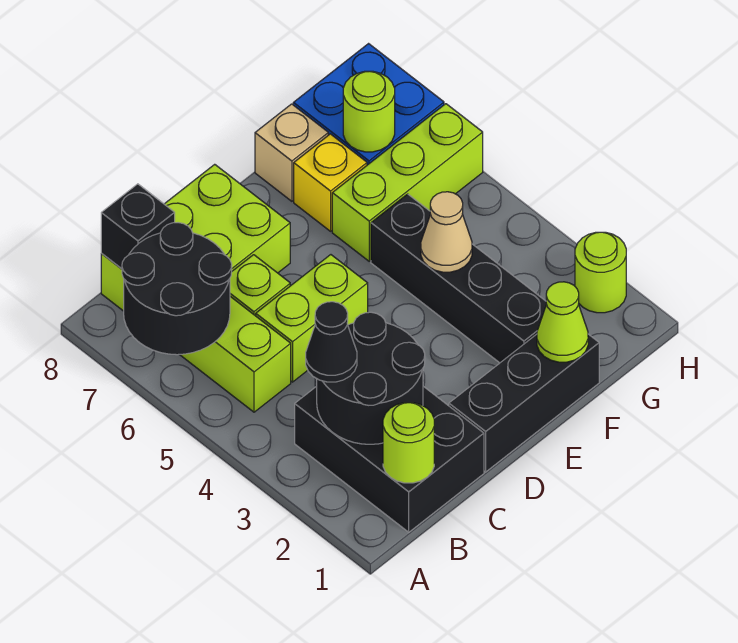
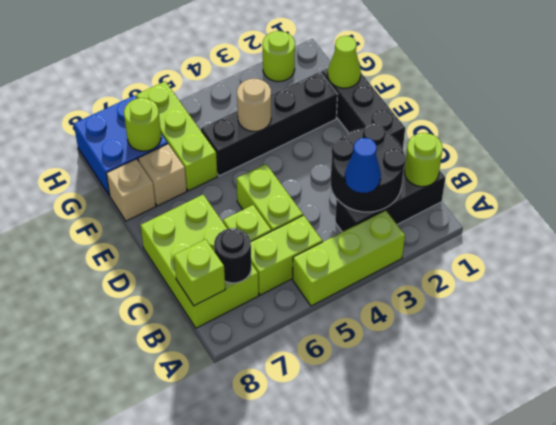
none -> lime brick A3:A5 level 1
black round brick A6:B7 level 2 -> black round brick B7 level 2
black brick B1:C3 level 1 -> black brick B1:B3 level 1
black cone B3 level 3 -> blue cone B3 level 3
black brick B8 level 2 -> lime brick B8 level 2
tan cone F4 level 2 -> tan round brick F4 level 2
yellow brick F7 level 1 -> tan brick F7 level 1

